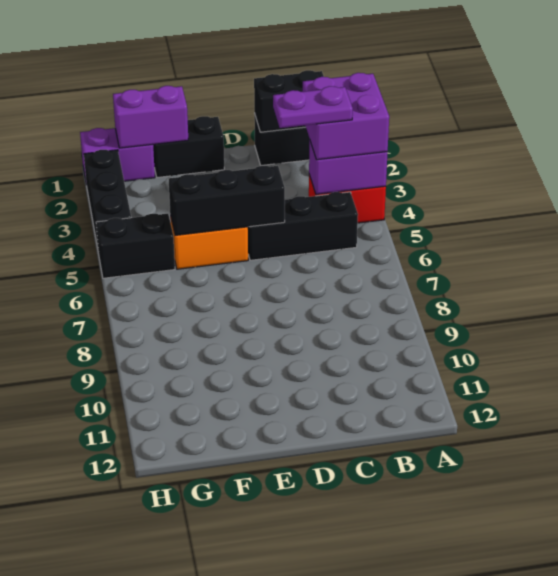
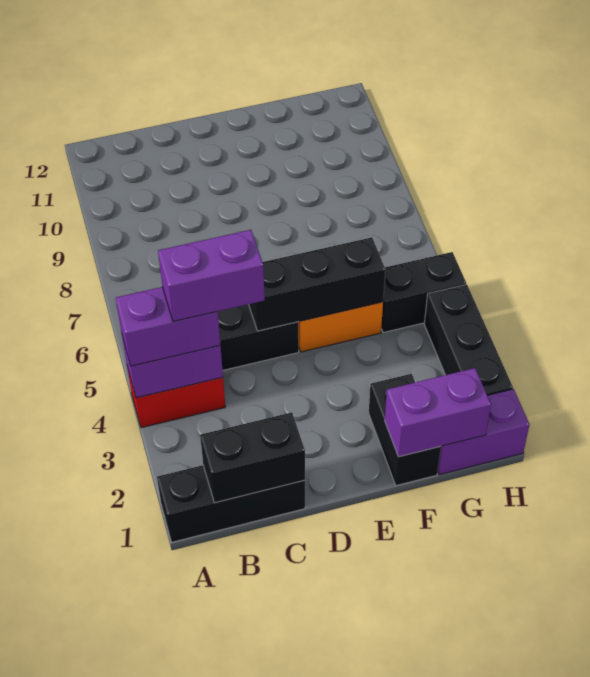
purple brick A3:B4 level 3 -> purple brick A4:B4 level 3
purple plate B4:C4 level 4 -> purple brick B4:C4 level 4
black brick E1:F1 level 1 -> black brick F1:F2 level 1

